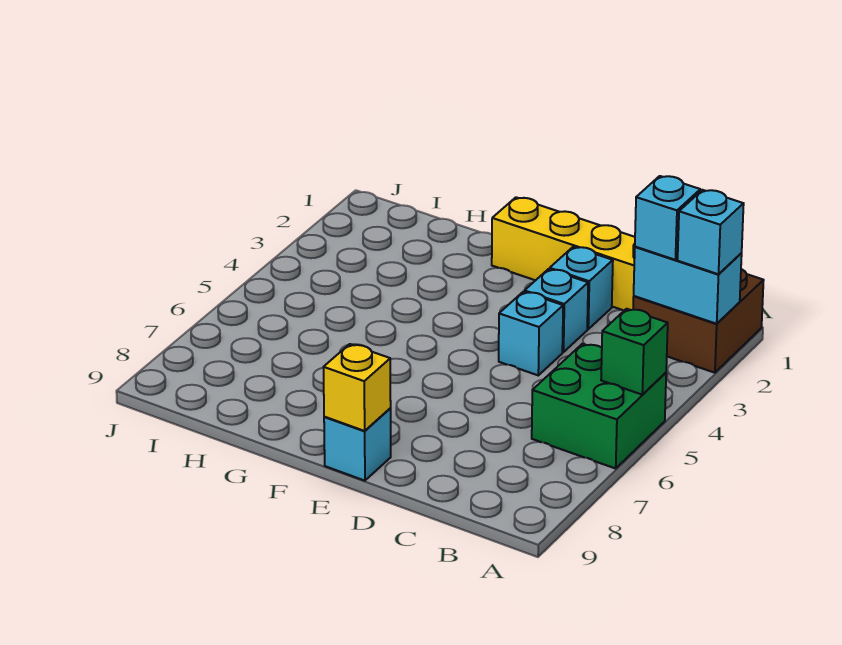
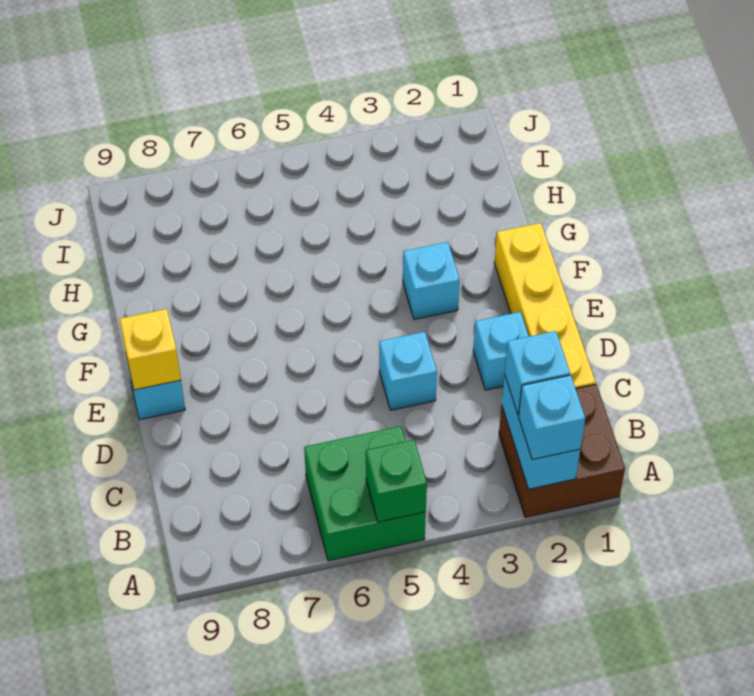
cyan brick D3 level 1 -> cyan brick F3 level 1

